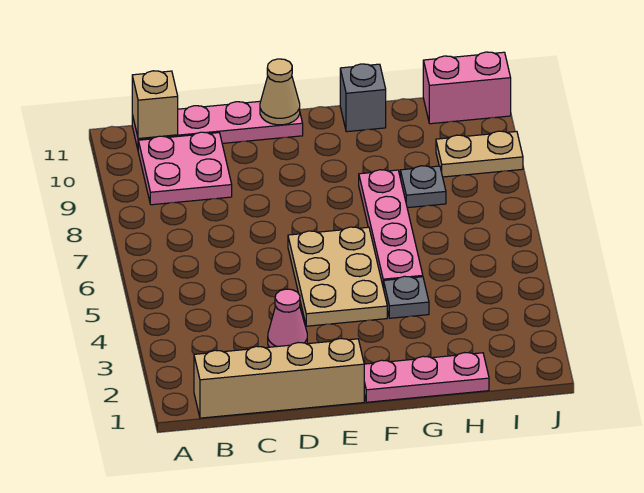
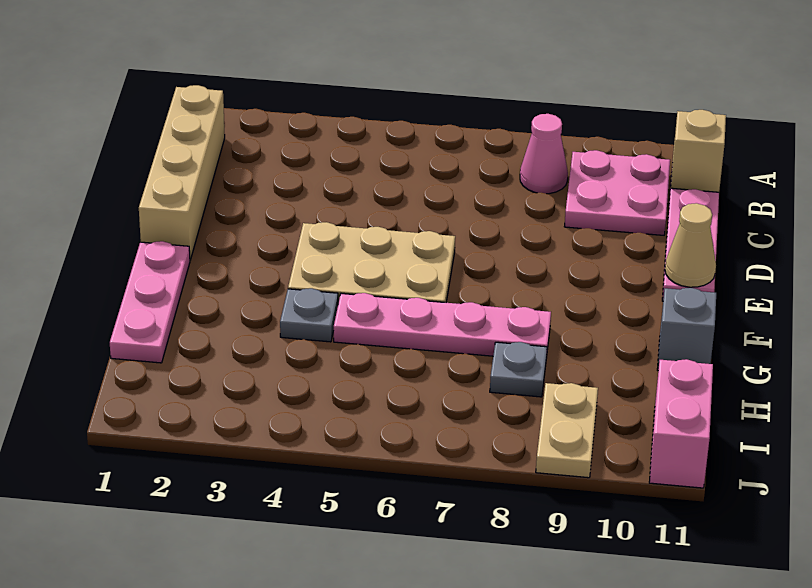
pink cone D3 level 1 -> pink cone B8 level 1

